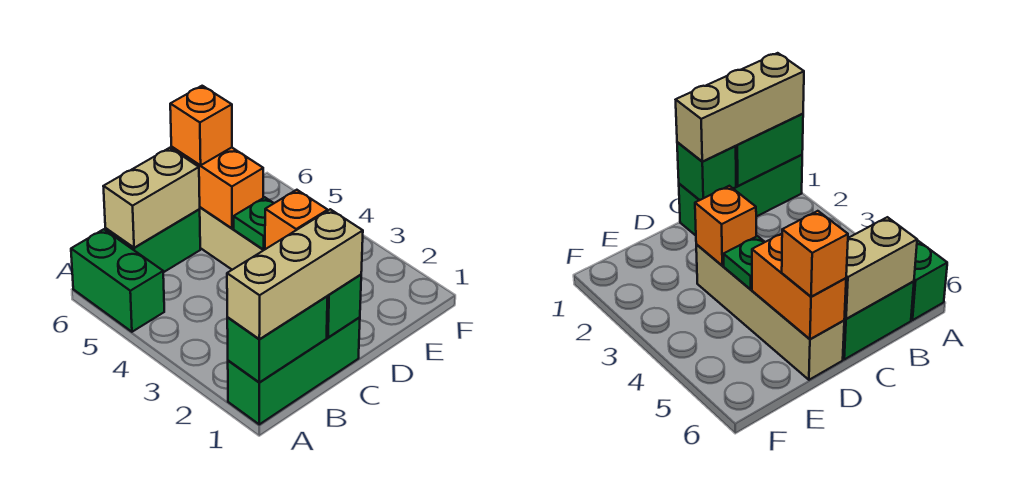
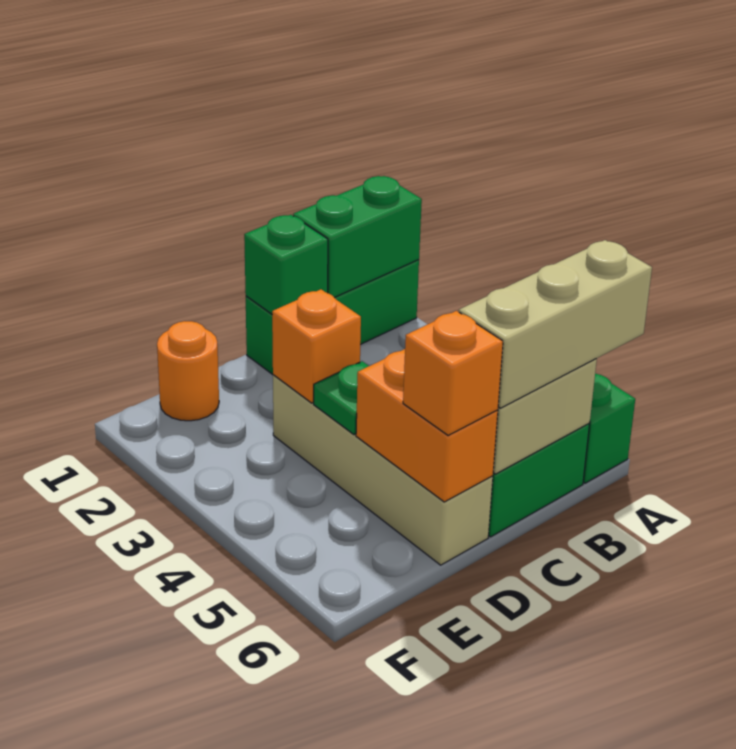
tan brick A1:C1 level 3 -> tan brick A6:C6 level 3
none -> orange round brick E1 level 1

